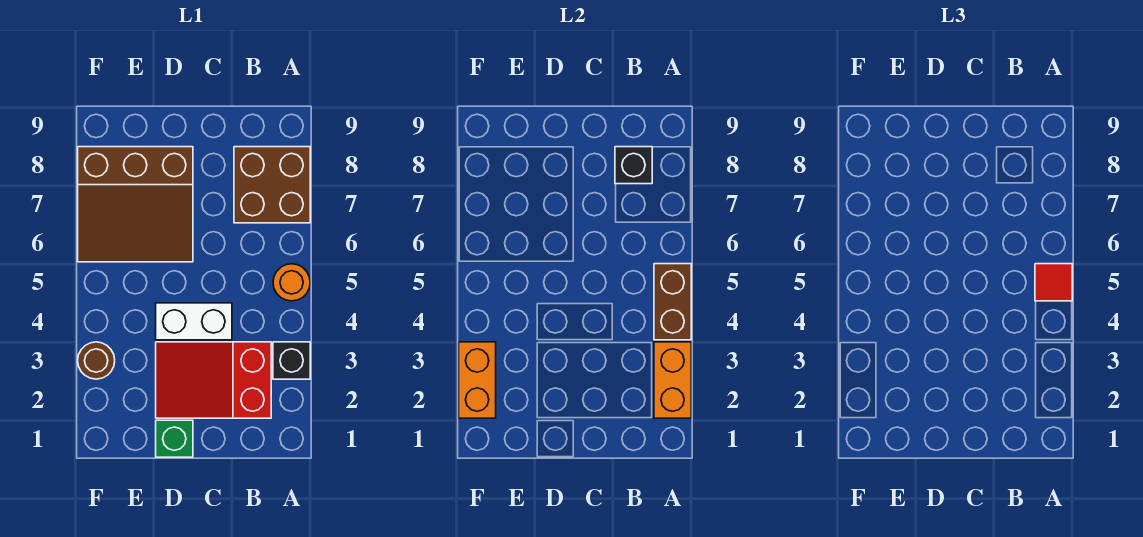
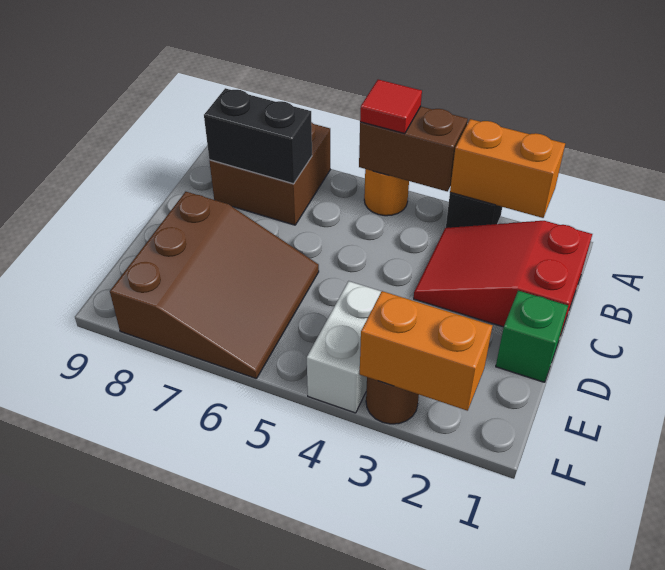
red slope B2:D3 level 1 top B -> red slope B1:C3 level 1 top 1
black brick B8 level 2 -> black brick B7:B8 level 2
white brick C4:D4 level 1 -> white brick E4:F4 level 1

